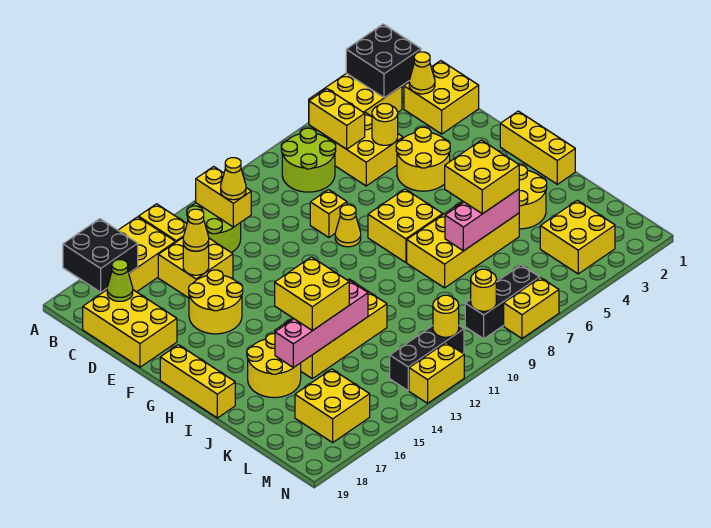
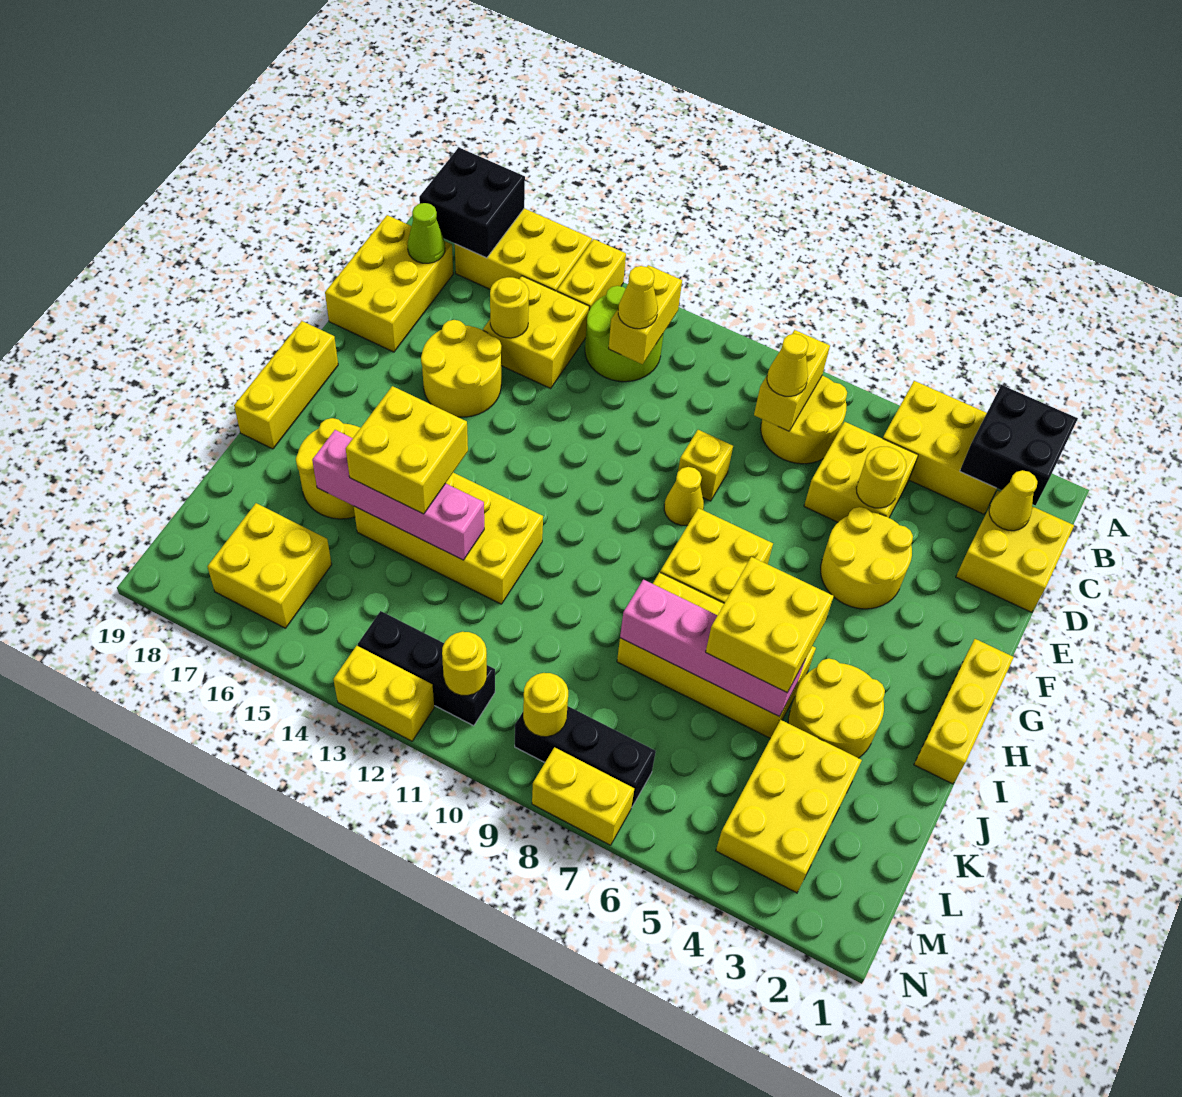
yellow brick B6:C6 level 2 -> yellow brick B8:C8 level 2
lime round brick B7:C8 level 1 -> yellow round brick B7:C8 level 1
yellow cone D15 level 3 -> yellow cone C8 level 3
pink brick J5:J7 level 2 -> pink brick J5:J8 level 2
yellow brick L3:M4 level 1 -> yellow brick K3:M4 level 1

